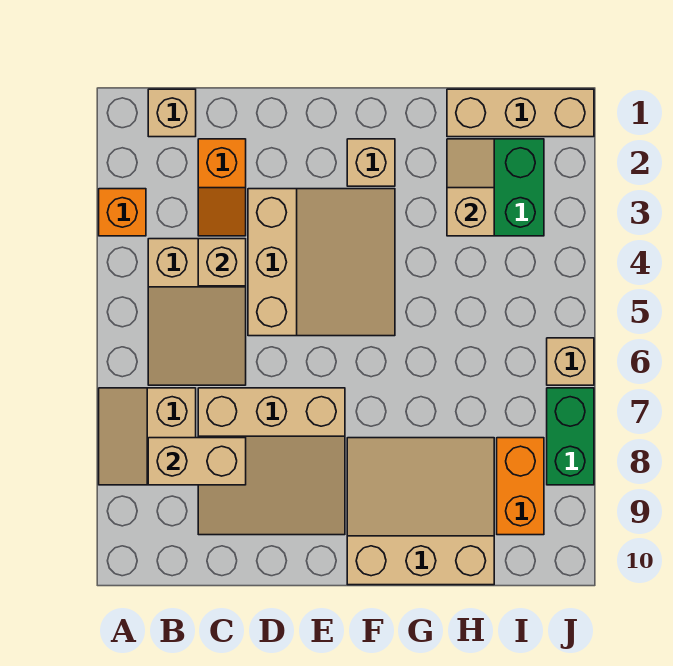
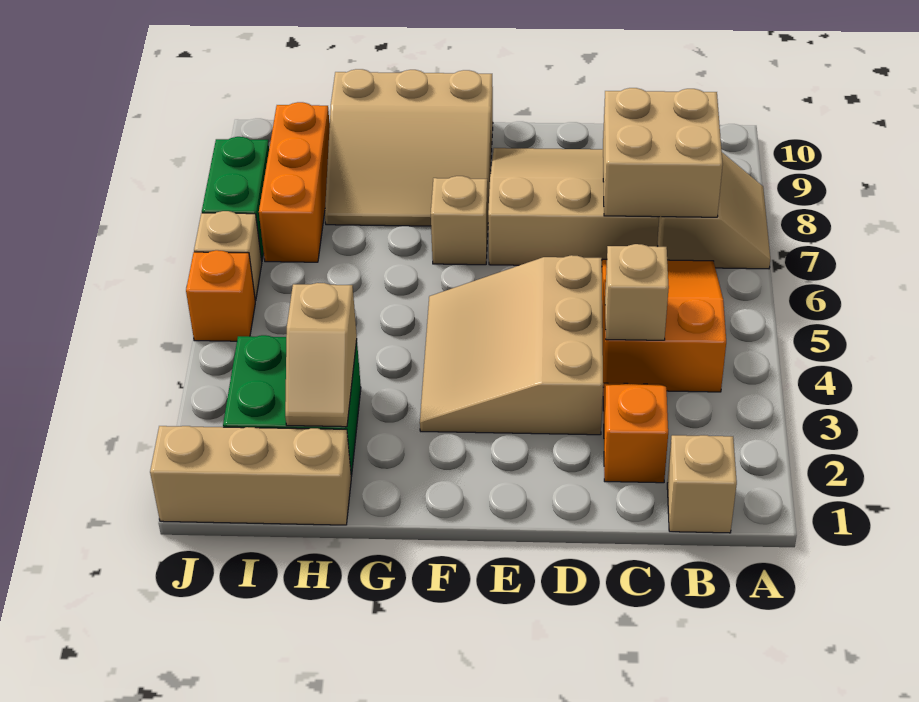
orange brick A3 level 1 -> orange brick J5 level 1
tan slope B4:C6 level 1 top 4 -> orange slope B4:C6 level 1 top 4
tan brick B8:C8 level 2 -> tan brick B7:C8 level 2
tan brick F2 level 1 -> tan brick F7 level 1
orange brick I8:I9 level 1 -> orange brick I7:I9 level 1

